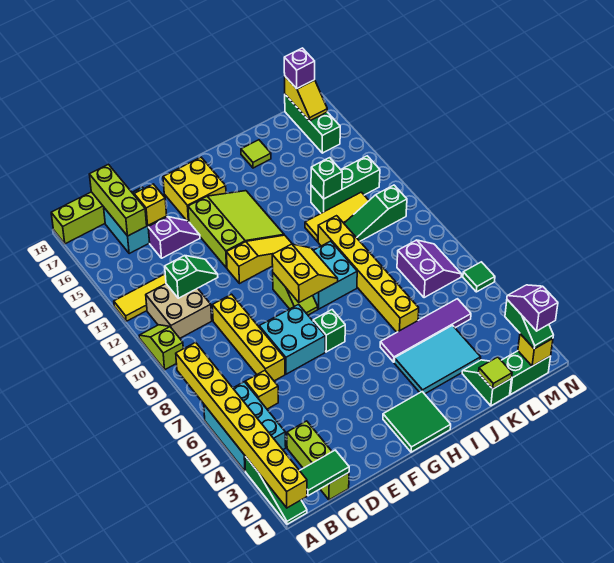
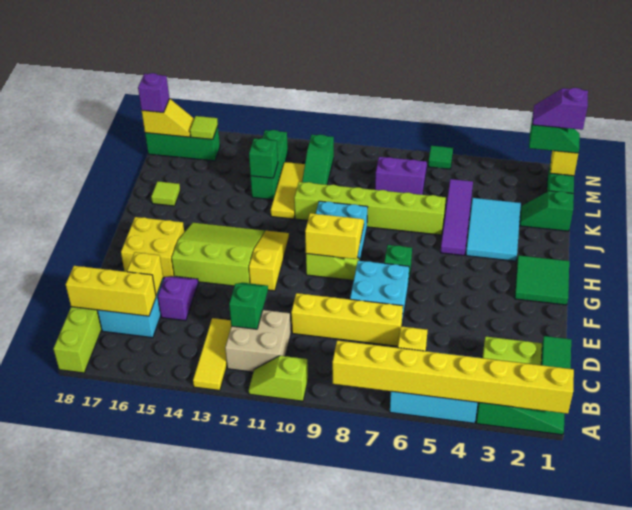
lime brick C16:C18 level 2 -> yellow brick C16:C18 level 2
yellow brick J6:J11 level 1 -> lime brick J6:J11 level 1
lime tile K1 level 2 -> lime tile M16 level 2

